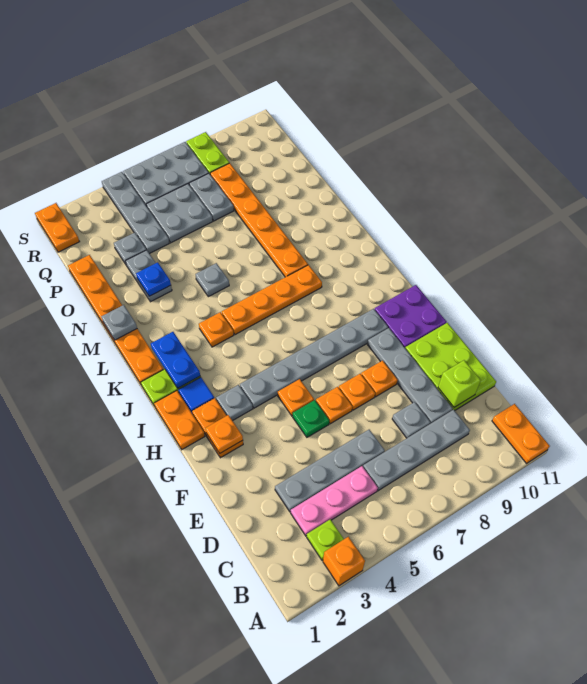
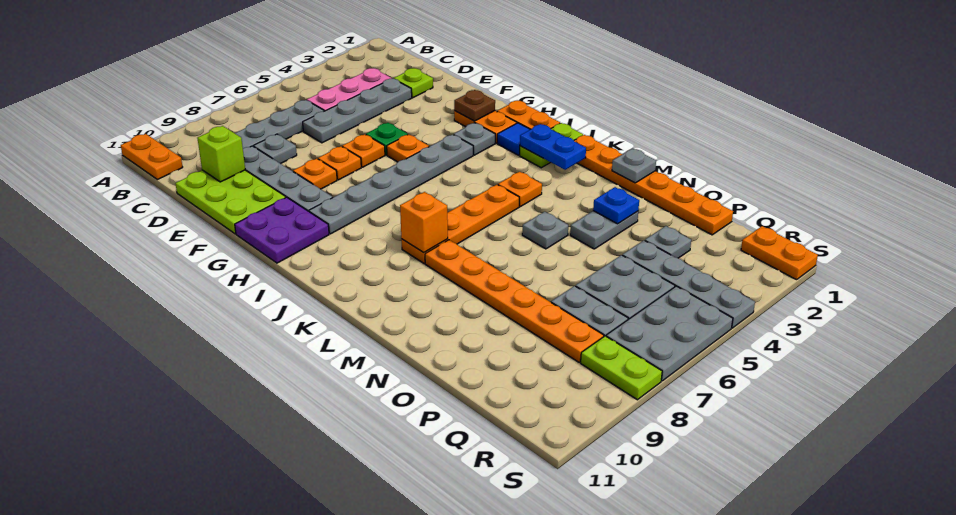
orange brick A3 level 1 -> orange brick K8 level 2
lime plate B3 level 1 -> lime plate D2 level 1
orange plate G2 level 2 -> brown plate G2 level 2
grey plate N3:O3 level 1 -> grey plate N3:N4 level 1

